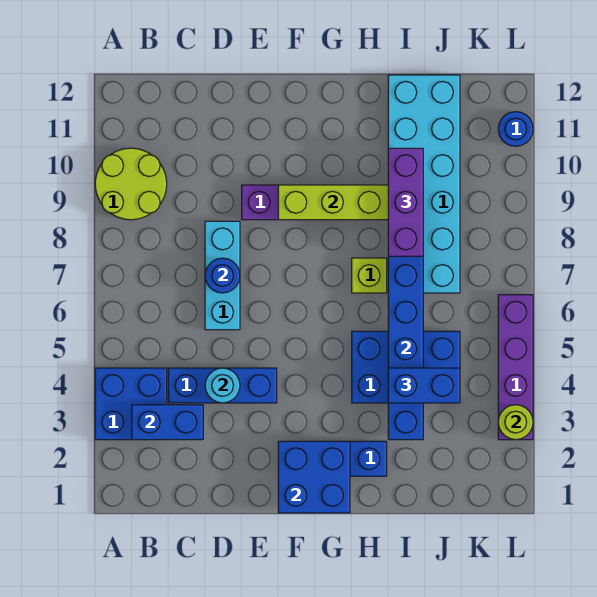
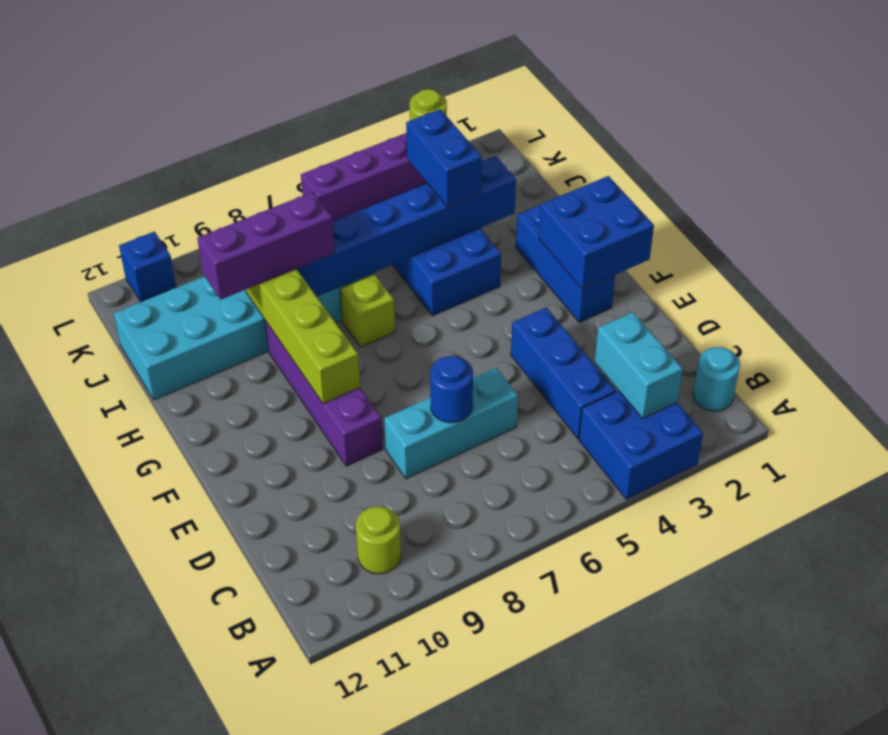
lime round brick A9:B10 level 1 -> lime round brick B10 level 1
blue brick B3:C3 level 2 -> cyan brick B3:C3 level 2
cyan round brick D4 level 2 -> cyan round brick B1 level 1
blue round brick L11 level 1 -> blue brick L11 level 1

